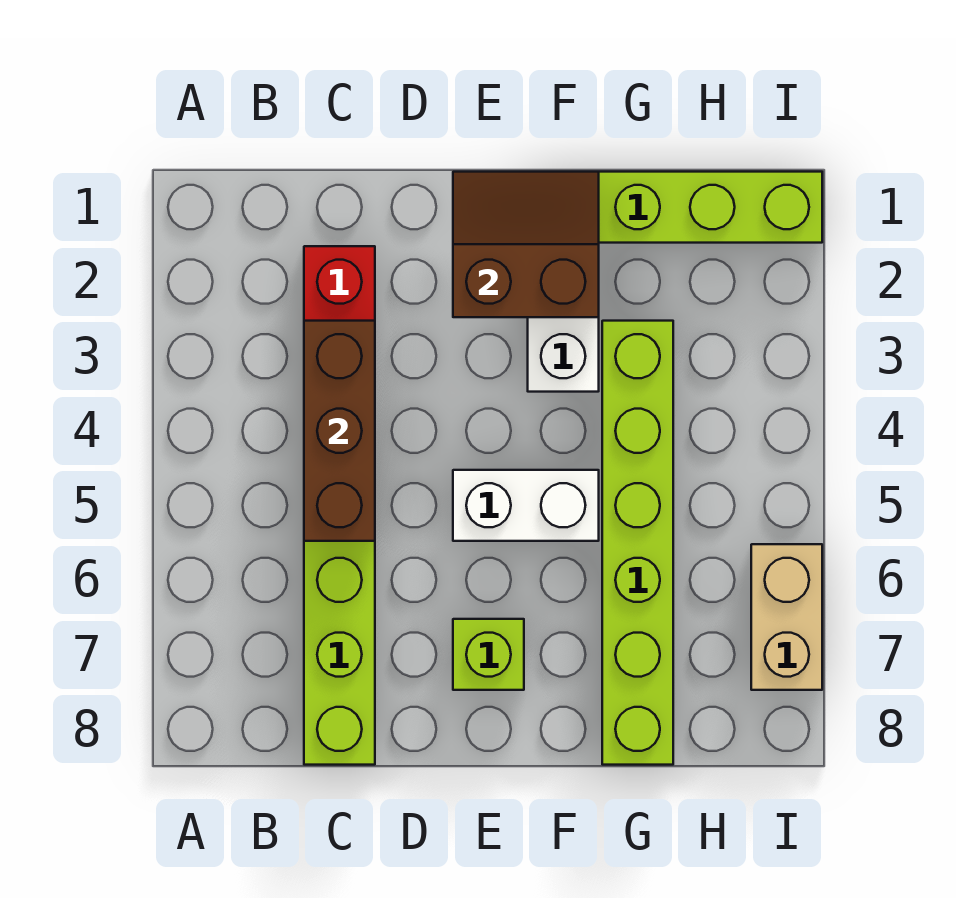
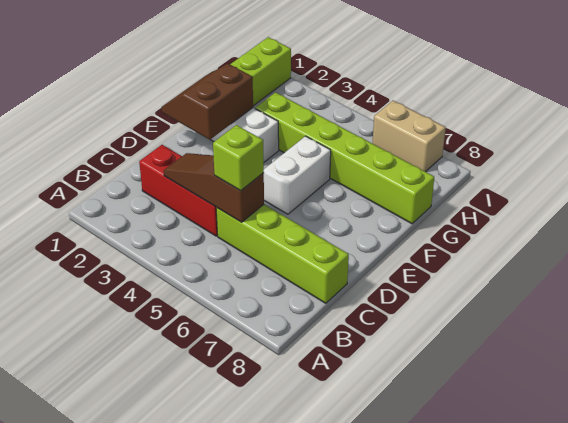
brown brick C3:C5 level 2 -> brown slope C3:C5 level 2 top 5
lime brick E7 level 1 -> lime brick C5 level 3

